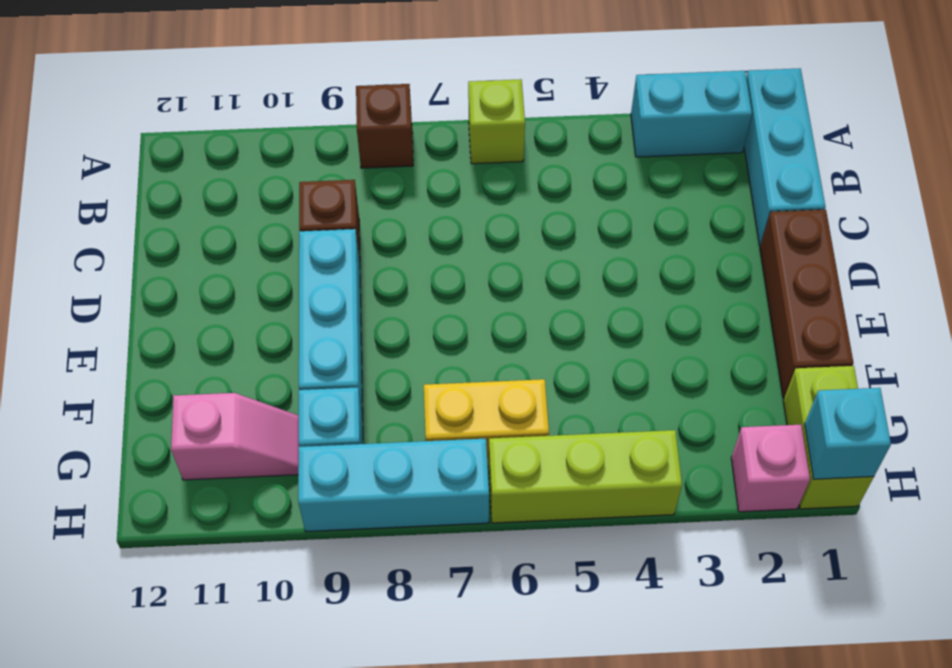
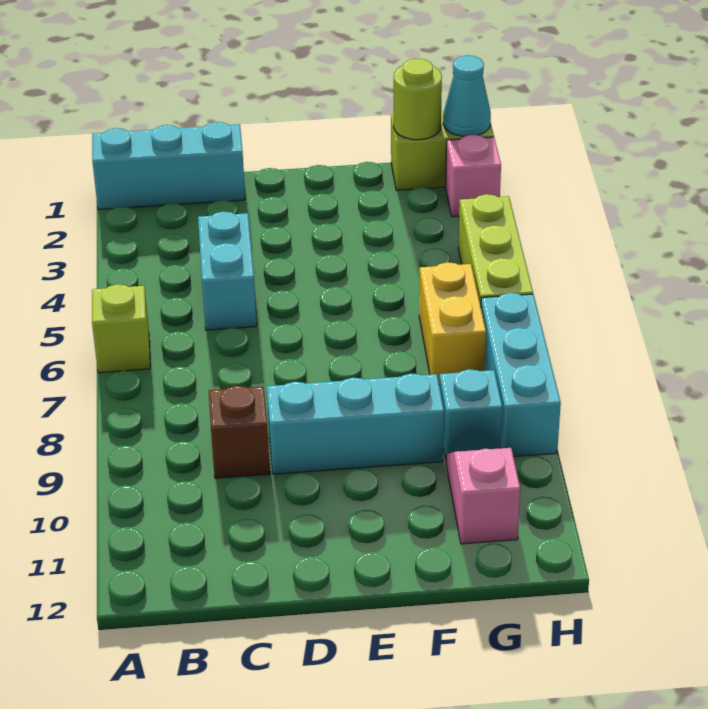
cyan brick A2:A3 level 1 -> cyan brick C4:C5 level 1
brown brick A8 level 1 -> none
brown brick D1:F1 level 1 -> none
none -> lime round brick G1 level 2
cyan brick H1 level 2 -> cyan cone H1 level 2

